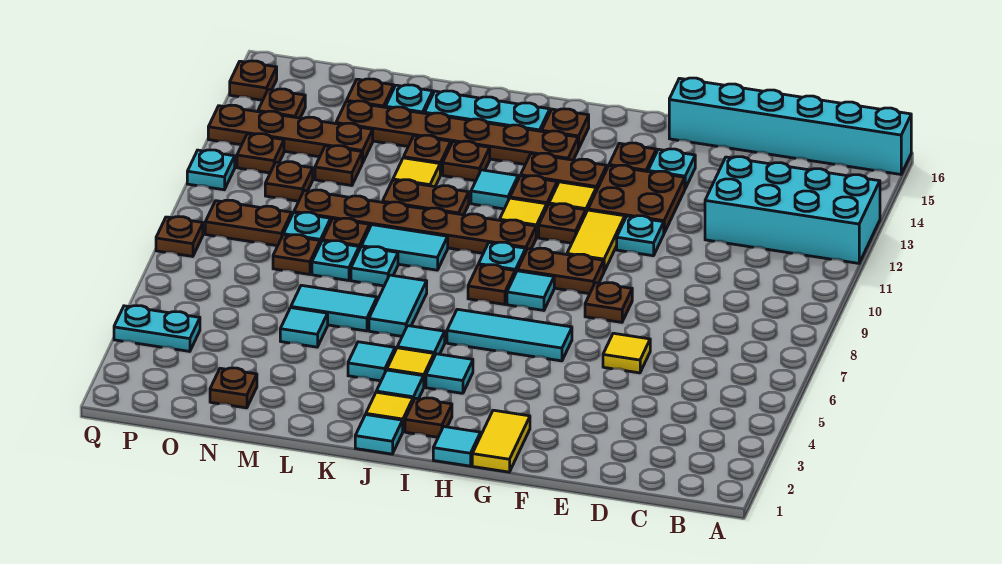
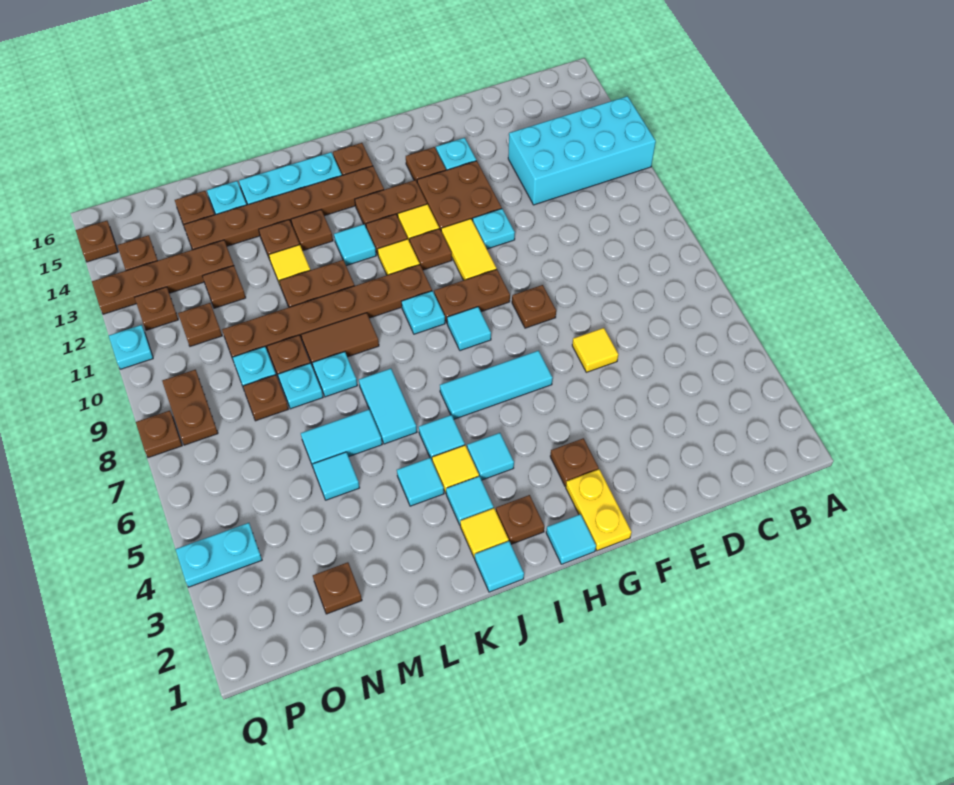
cyan brick A16:F16 level 1 -> none
yellow tile G1:G2 level 1 -> yellow plate G1:G2 level 1
brown plate I8 level 1 -> brown plate G3 level 1
cyan tile K9:L9 level 1 -> brown tile K9:L9 level 1
brown plate O9:P9 level 1 -> brown plate P8:P9 level 1

